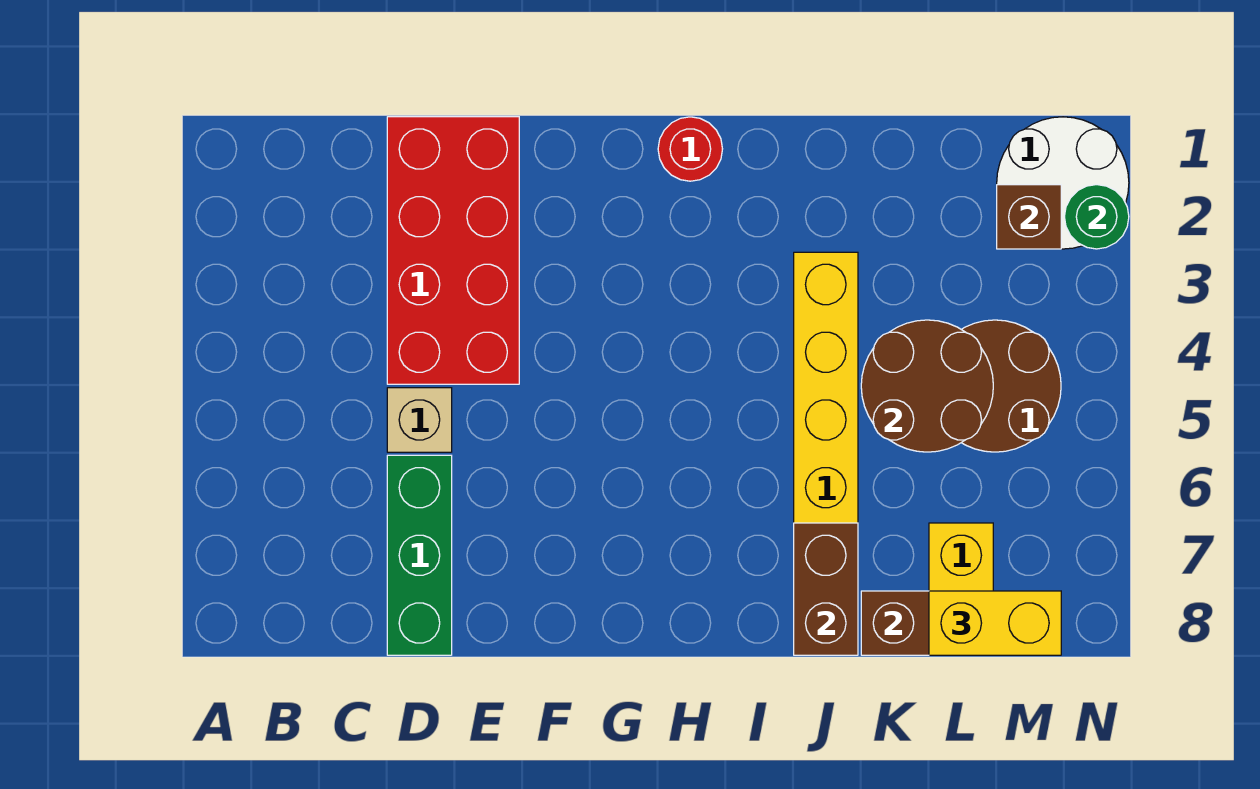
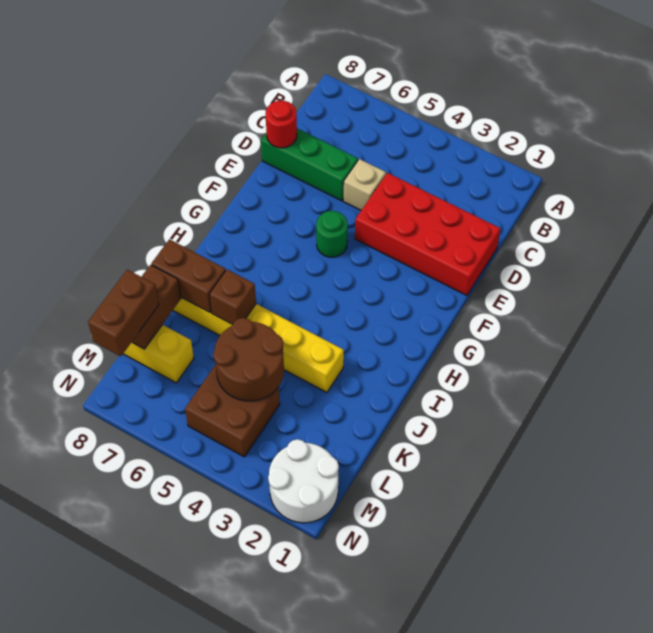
red round brick H1 level 1 -> red round brick D8 level 2
brown round brick L4:M5 level 1 -> brown brick L4:M5 level 1
yellow brick L8:M8 level 3 -> brown brick L8:M8 level 3
brown brick M2 level 2 -> brown brick J6 level 2
green round brick N2 level 2 -> green round brick F5 level 1

